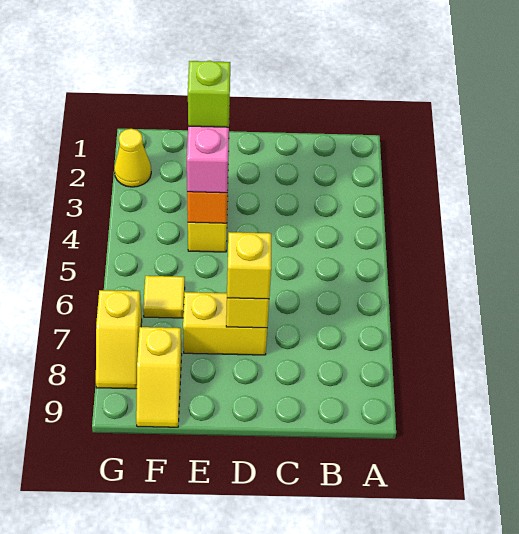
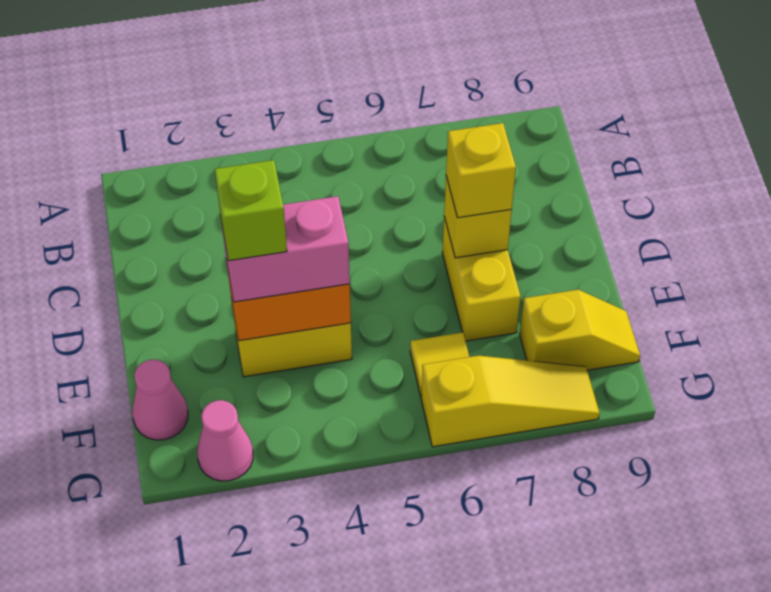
none -> pink cone F1 level 1
yellow cone G2 level 1 -> pink cone G2 level 1
yellow slope G7:G8 level 1 top 7 -> yellow slope G6:G8 level 1 top 6

